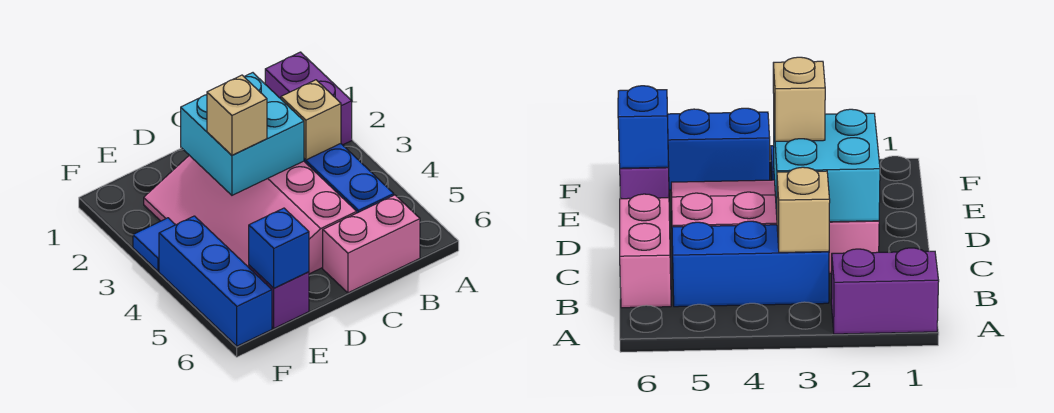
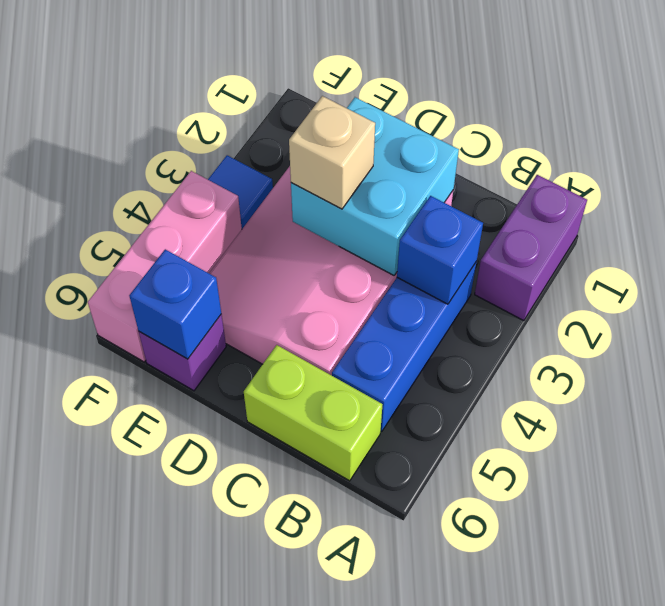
tan brick B3 level 2 -> blue brick B3 level 2
pink brick B6:C6 level 1 -> lime brick B6:C6 level 1
blue brick F4:F6 level 1 -> pink brick F4:F6 level 1

